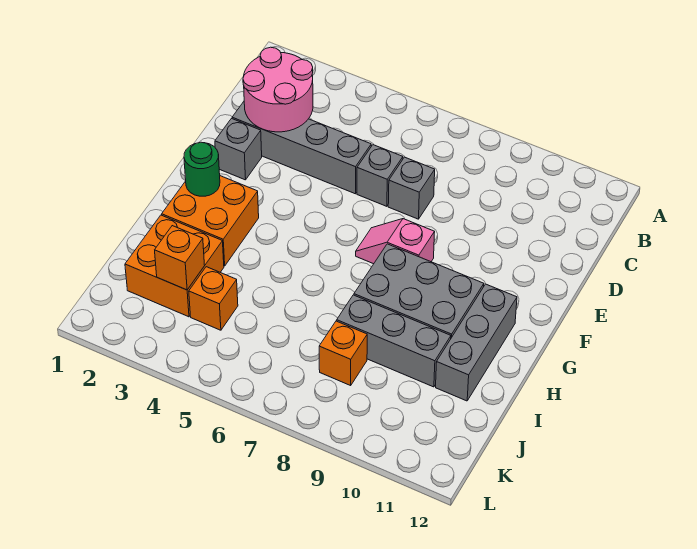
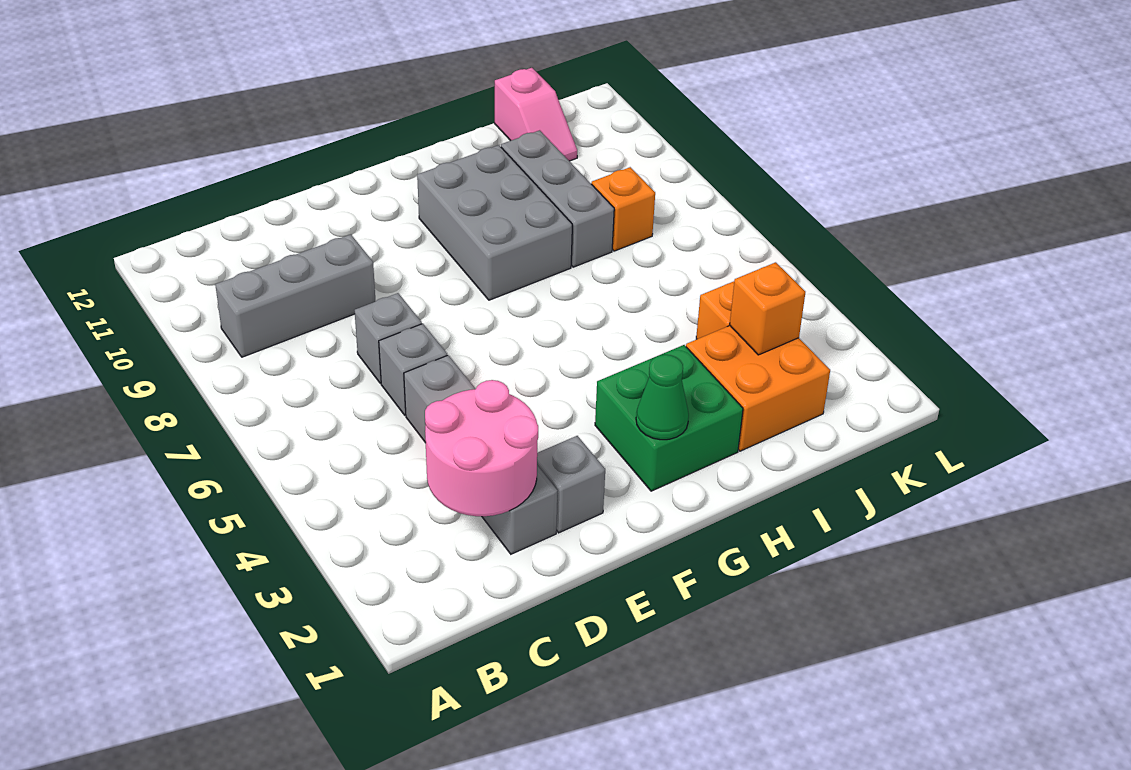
pink slope F7:F8 level 1 top 8 -> pink slope J11:J12 level 1 top 12
orange brick G2:H3 level 1 -> green brick G2:H3 level 1
green round brick G2 level 2 -> green cone G2 level 2
grey brick G11:I11 level 1 -> grey brick B9:D9 level 1

